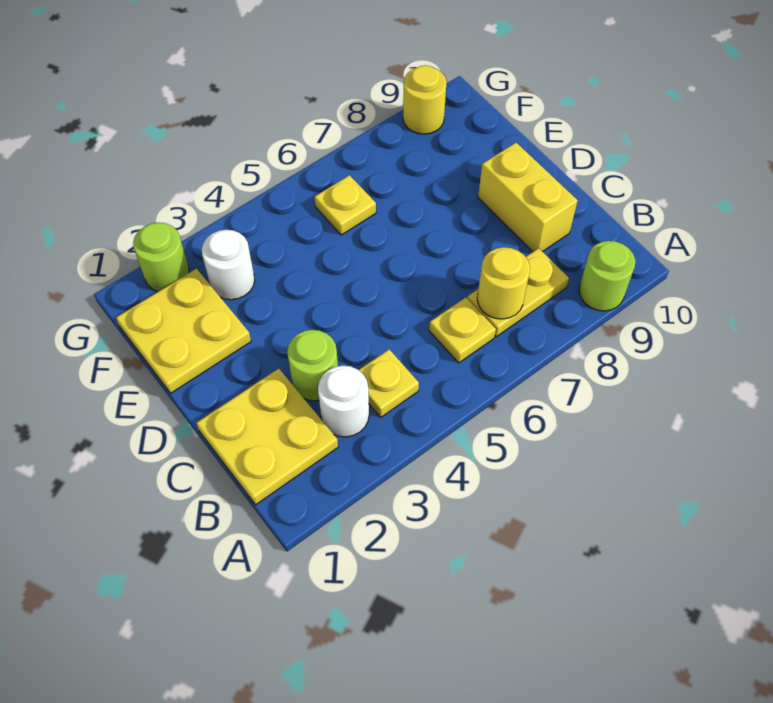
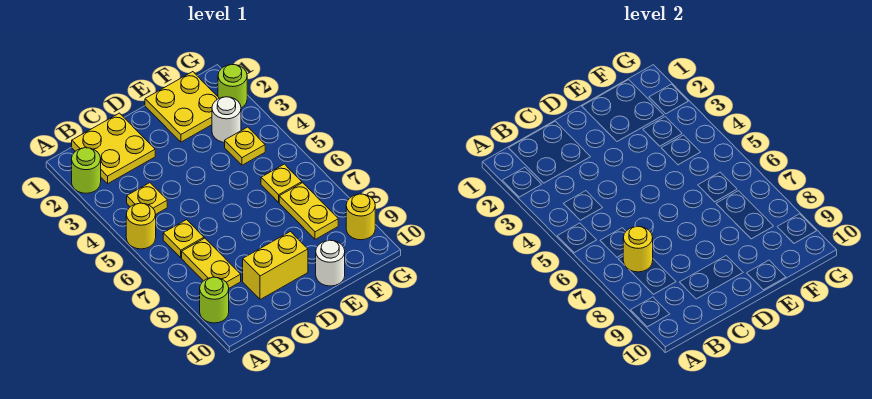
none -> yellow round brick A5 level 1
white round brick B3 level 1 -> white round brick E10 level 1
lime round brick C3 level 1 -> lime round brick A2 level 1
none -> yellow plate F4 level 1
none -> yellow plate F7:F8 level 1

